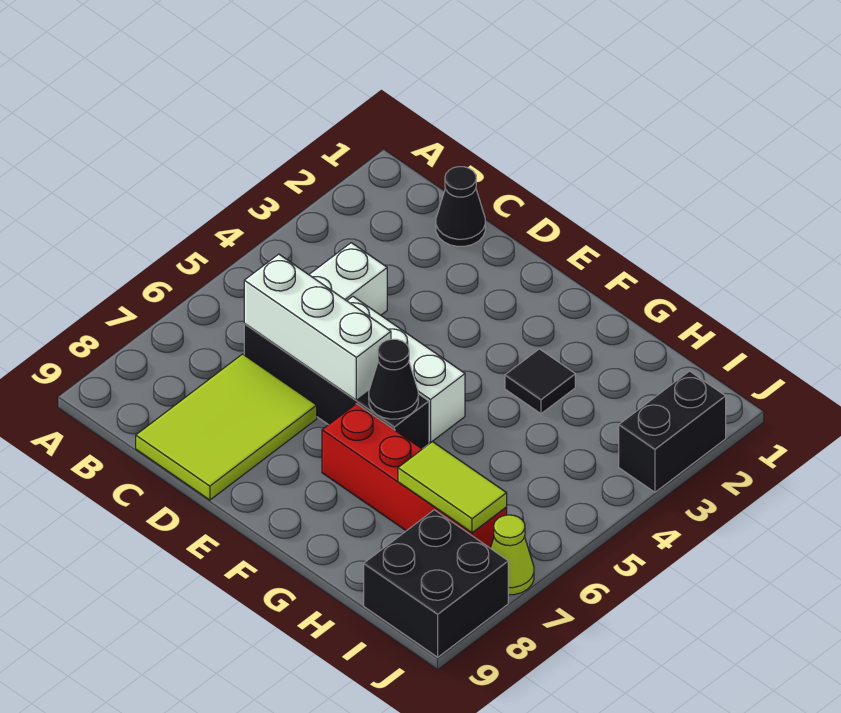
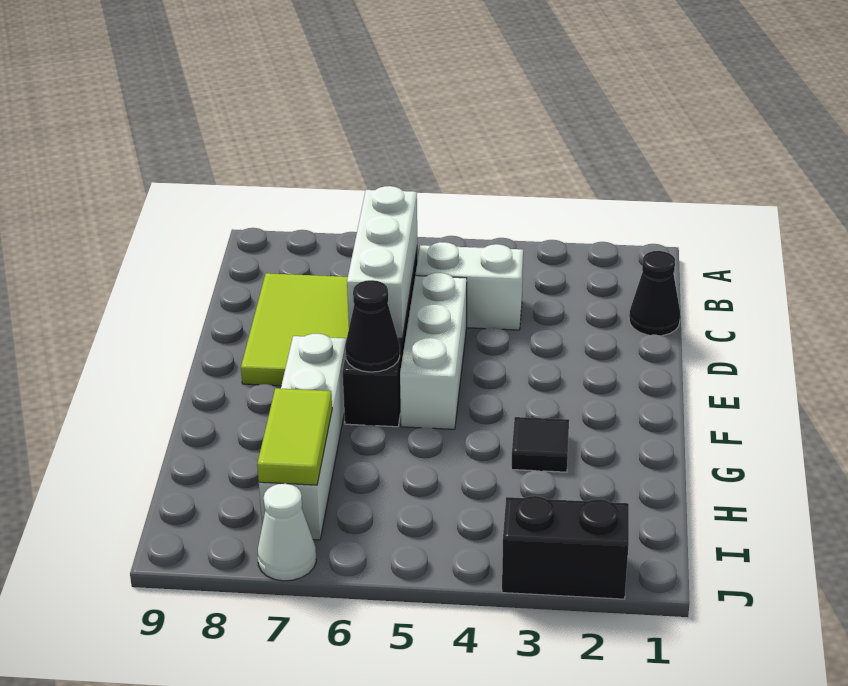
lime tile C7:D9 level 1 -> lime tile C7:E8 level 1
red brick F7:I7 level 1 -> white brick F7:I7 level 1
black brick I8:J9 level 1 -> none
lime cone J7 level 1 -> white cone J7 level 1

